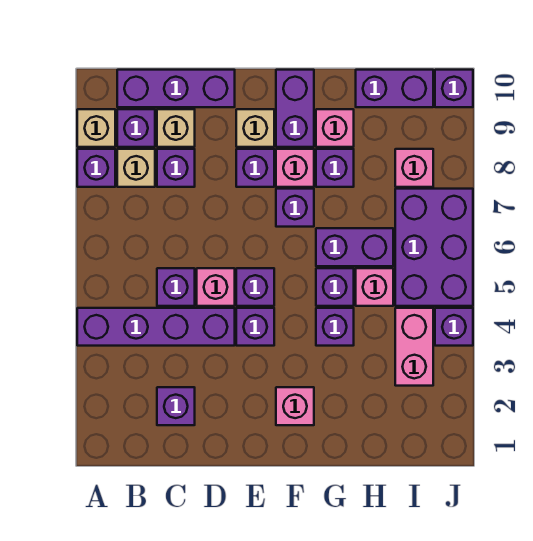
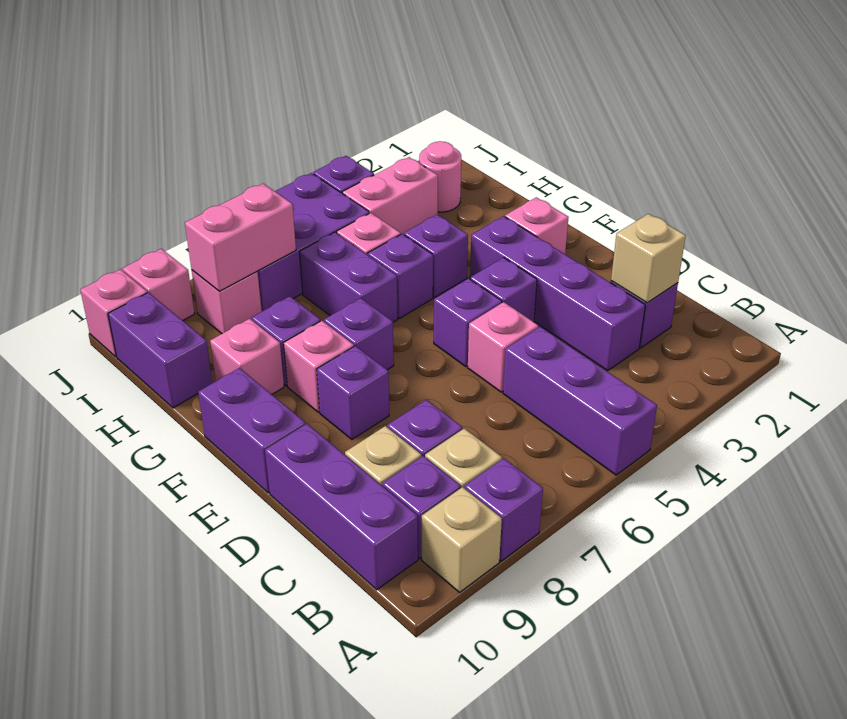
purple brick A4:D4 level 1 -> purple brick C3:F3 level 1
purple brick C5 level 1 -> purple brick A5:C5 level 1
tan brick E9 level 1 -> tan brick C2 level 2
purple brick F9:F10 level 1 -> purple brick E10:F10 level 1
none -> pink round brick I2 level 1
none -> pink brick I7:I8 level 2
none -> pink brick J9 level 1
purple brick J10 level 1 -> pink brick J10 level 1

